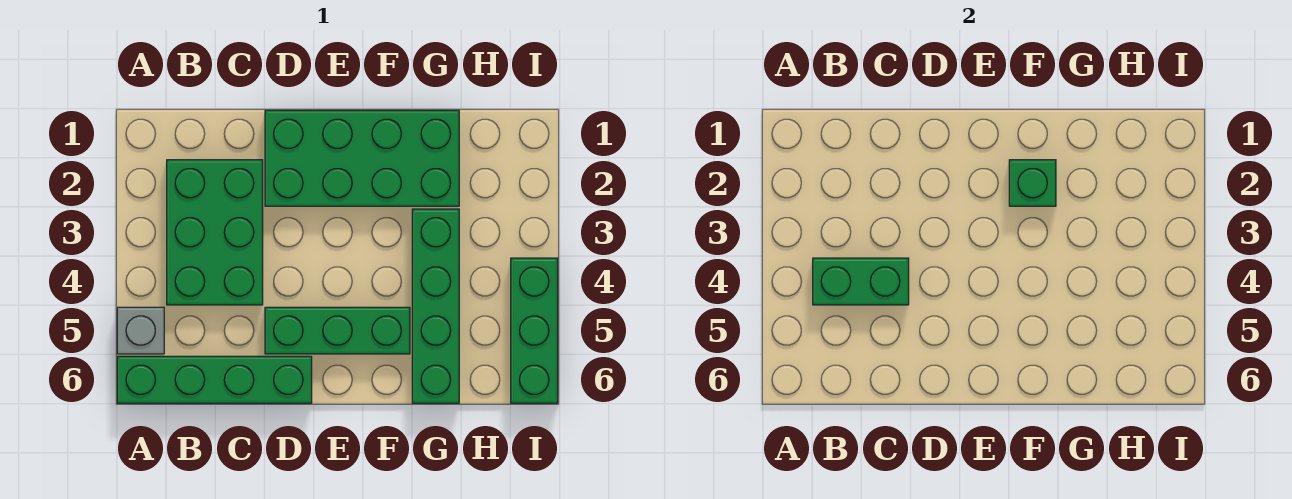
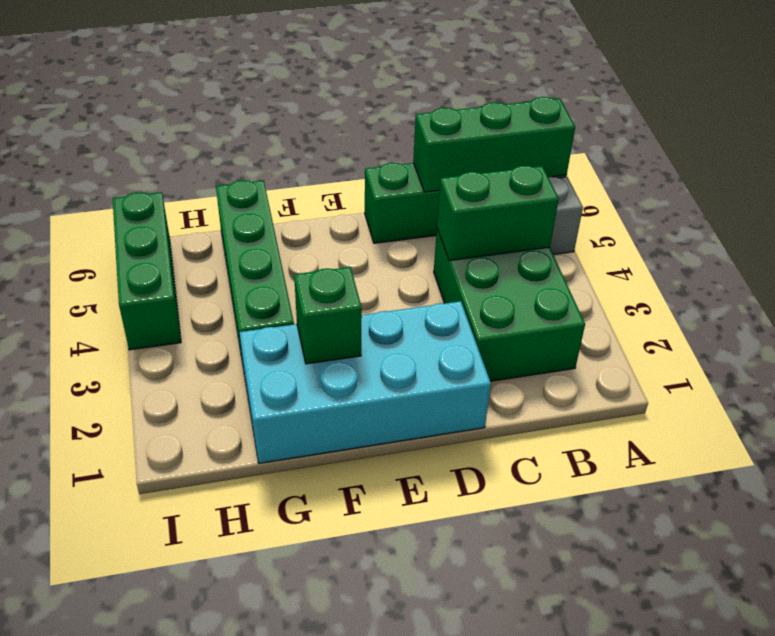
green brick D1:G2 level 1 -> cyan brick D1:G2 level 1
green brick D5:F5 level 1 -> green brick A6:C6 level 2

